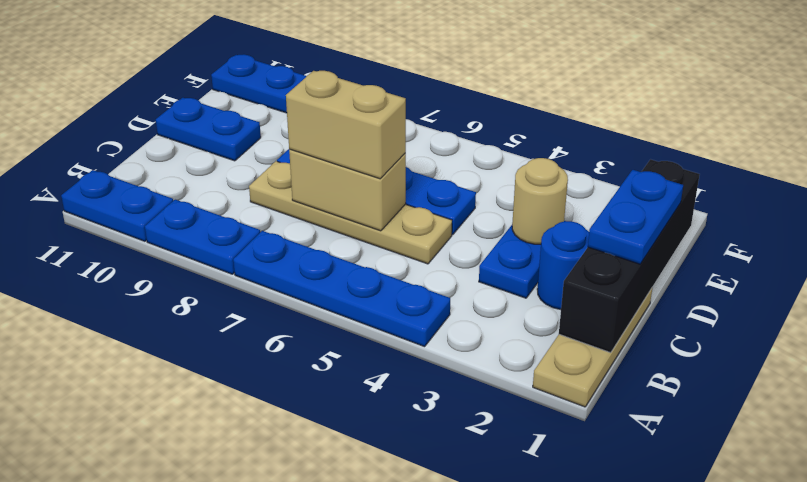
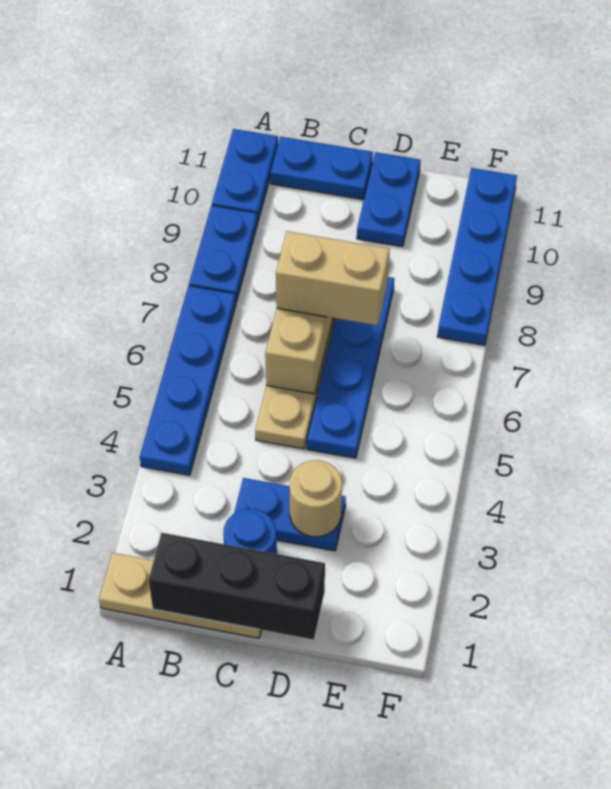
black brick B1:E1 level 2 -> black brick B1:D1 level 2
blue plate C1:D1 level 3 -> blue plate B11:C11 level 1
tan brick C6:C7 level 3 -> tan brick C7:D7 level 3

